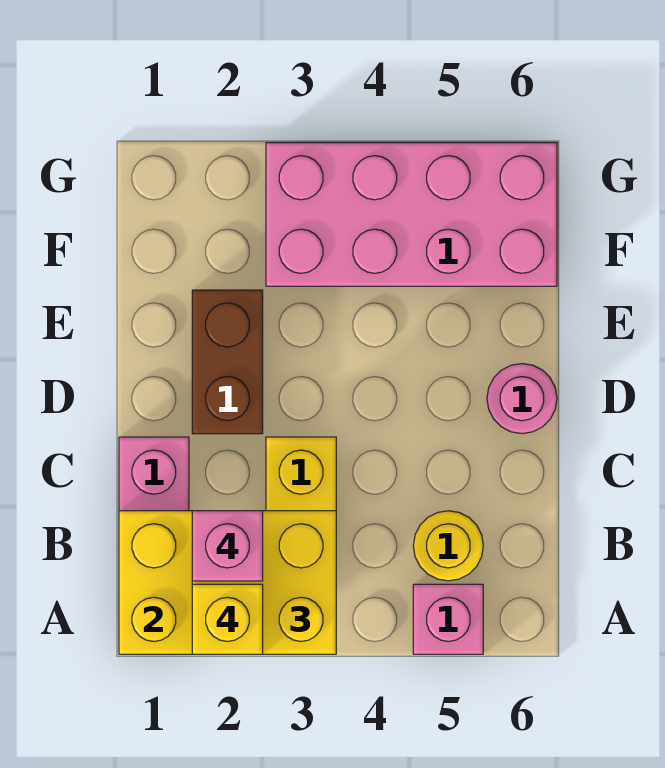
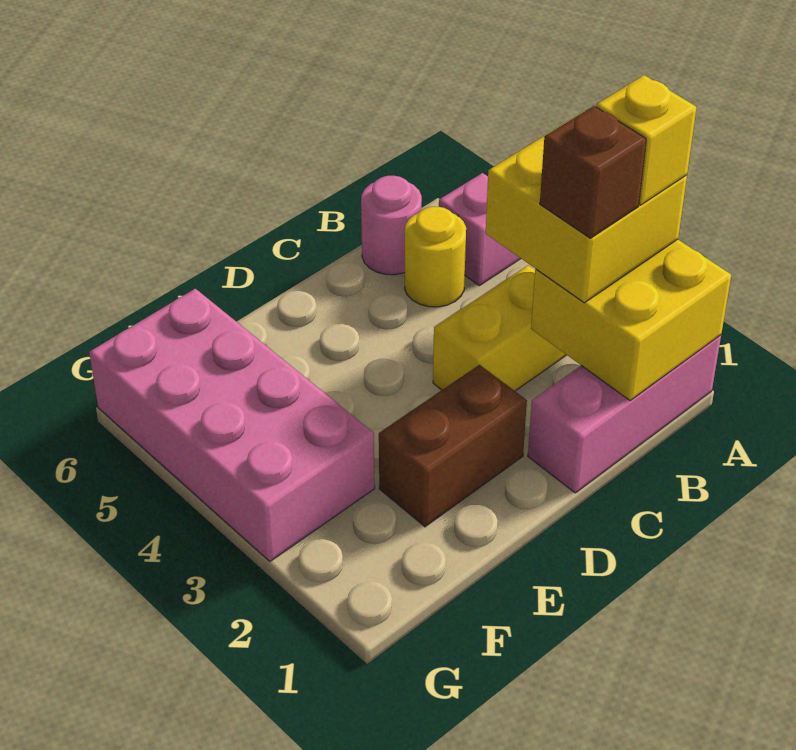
pink brick B2 level 4 -> brown brick B2 level 4
pink round brick D6 level 1 -> pink round brick B6 level 1

